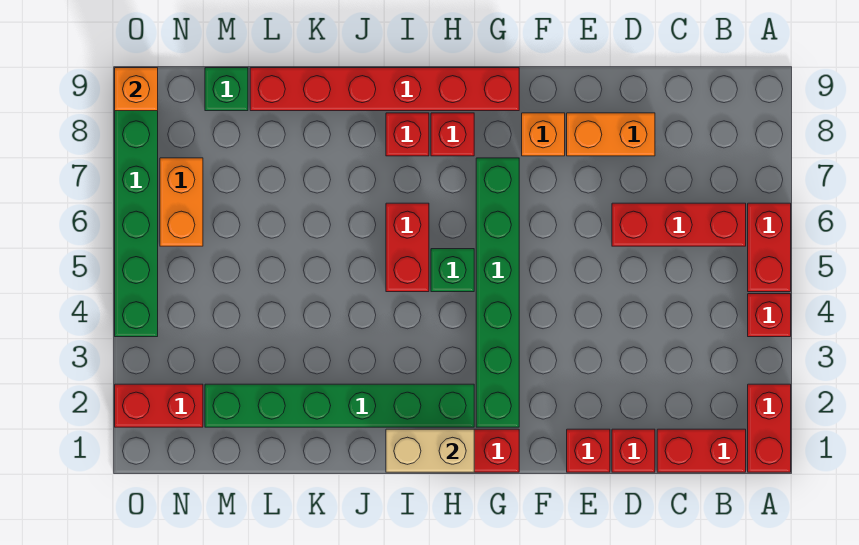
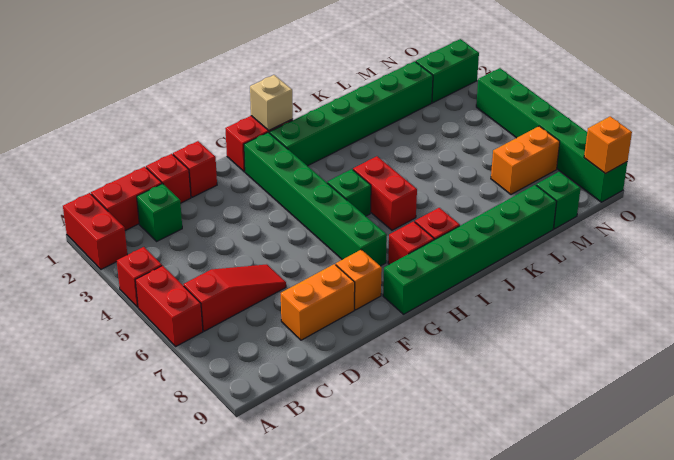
red brick B6:D6 level 1 -> red slope B6:D6 level 1 top B
none -> green brick C2 level 1
red brick G9:L9 level 1 -> green brick G9:L9 level 1
tan brick H1:I1 level 2 -> tan brick H1 level 2
red brick N2:O2 level 1 -> green brick N2:O2 level 1
orange brick N6:N7 level 1 -> orange brick M7:N7 level 1

